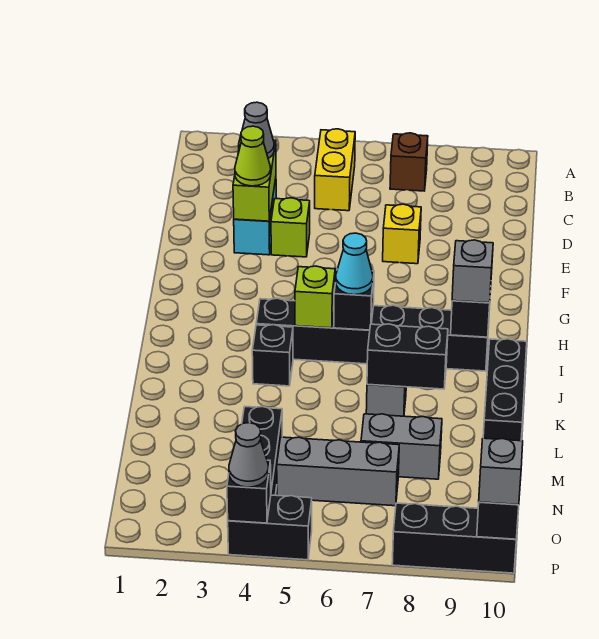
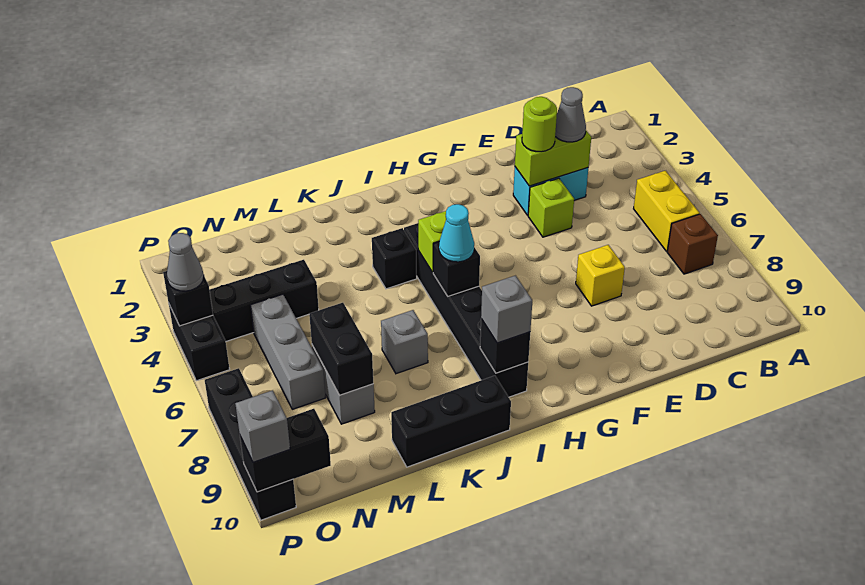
yellow brick B5:C5 level 1 -> yellow brick B5:B6 level 1
lime cone E3 level 3 -> lime round brick E3 level 3
black brick K7:K8 level 2 -> black brick M7:M8 level 2
black brick P8:P10 level 1 -> black brick P7:P10 level 1

